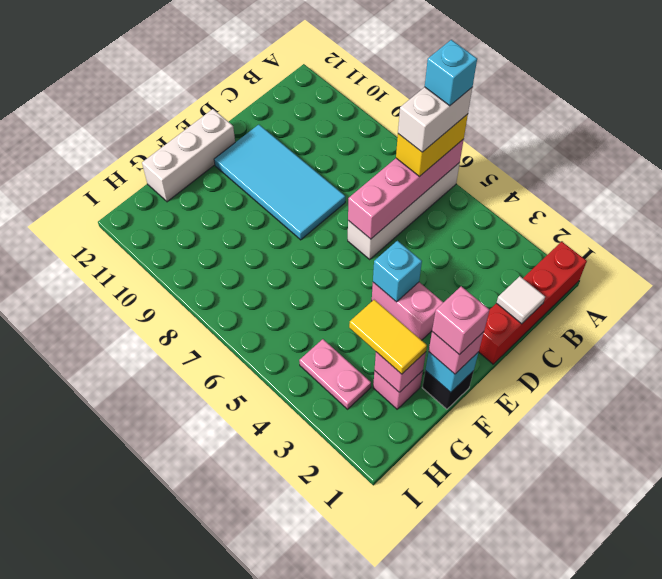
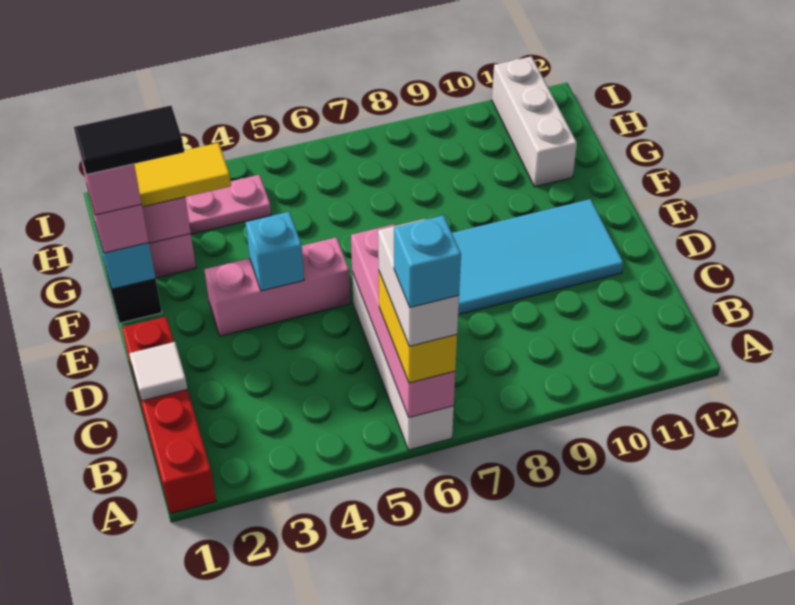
pink brick E3:E4 level 1 -> pink brick E3:E5 level 1
white brick E12:G12 level 1 -> white brick G11:I11 level 1
none -> black tile F1:F2 level 5

